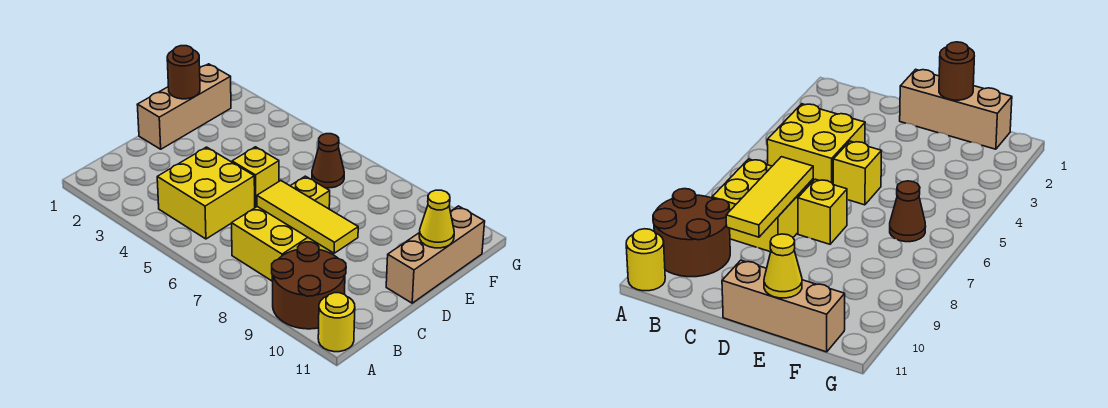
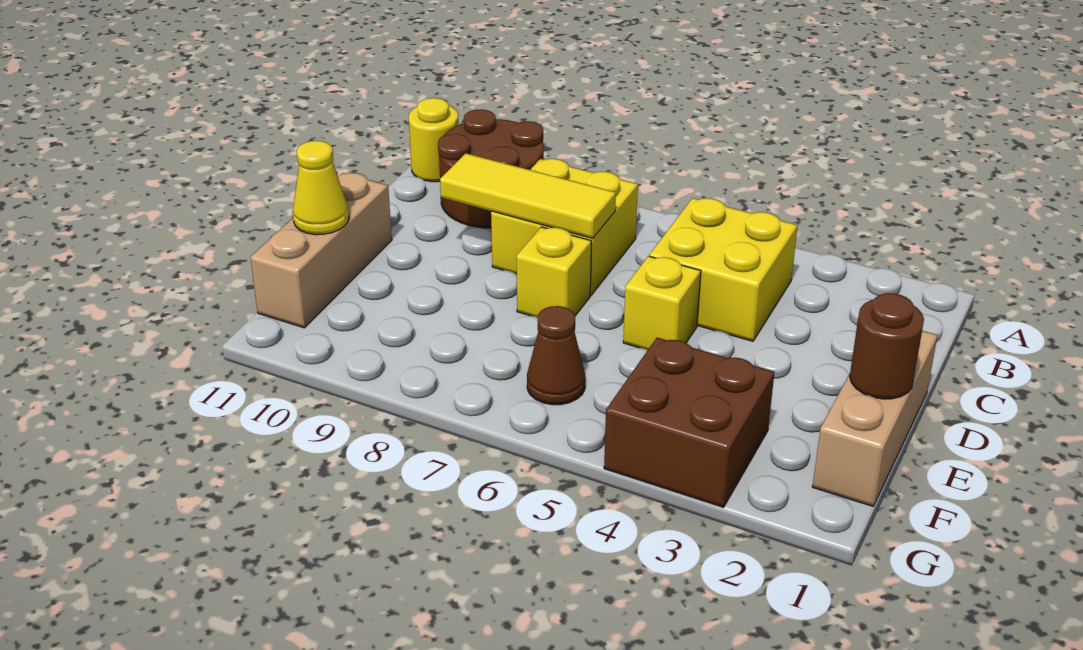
none -> brown brick F3:G4 level 1

